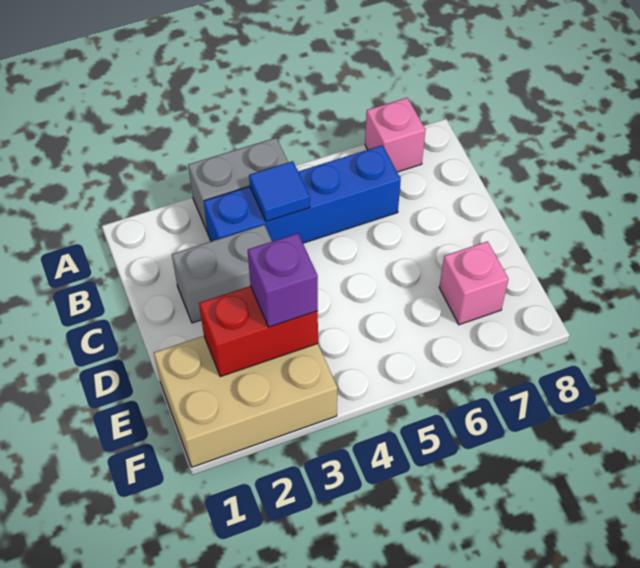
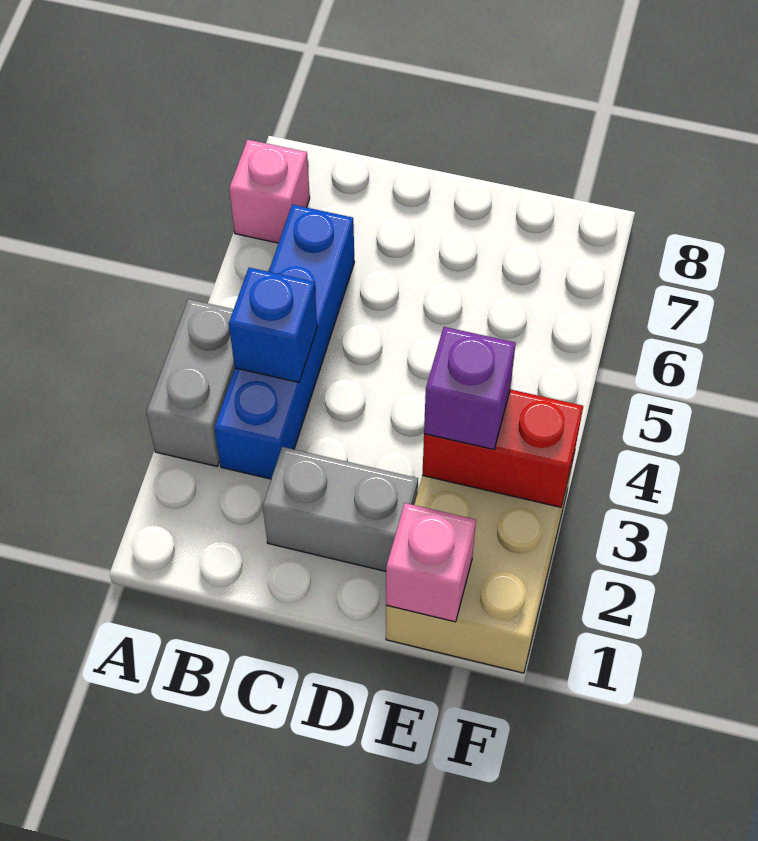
blue tile B4 level 2 -> blue brick B4 level 2
grey brick C2:C3 level 1 -> grey brick C2:D2 level 1
red brick E2:E3 level 2 -> red brick E3:F3 level 2
pink brick E7 level 1 -> pink brick E1 level 2

